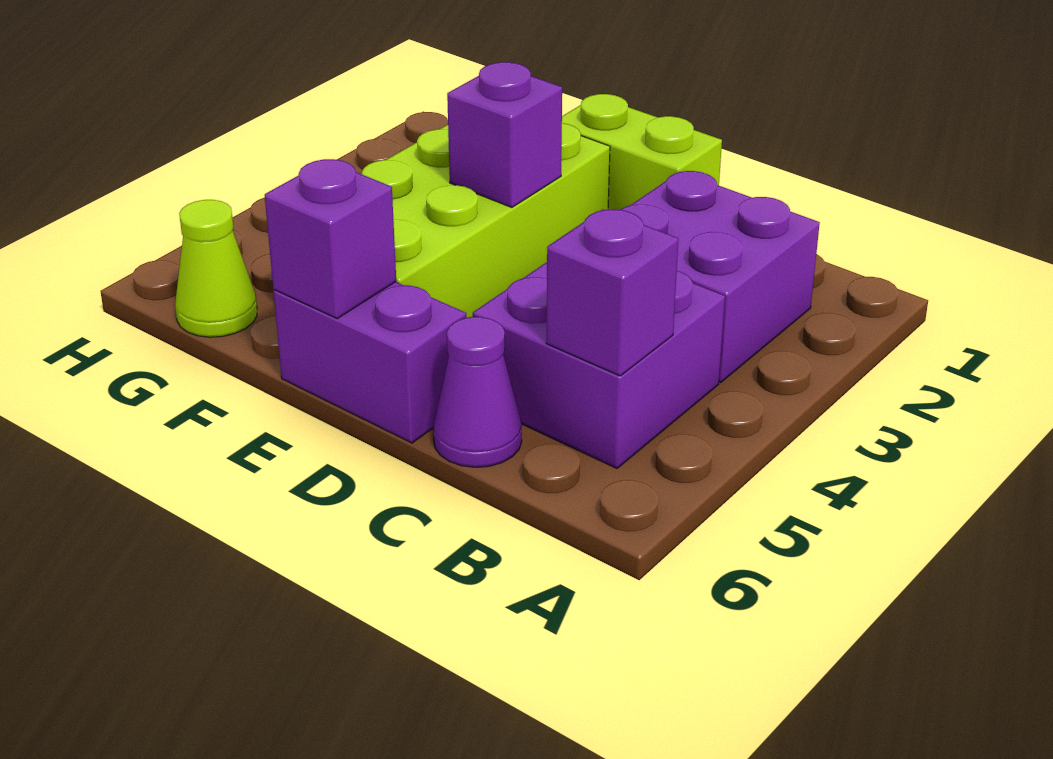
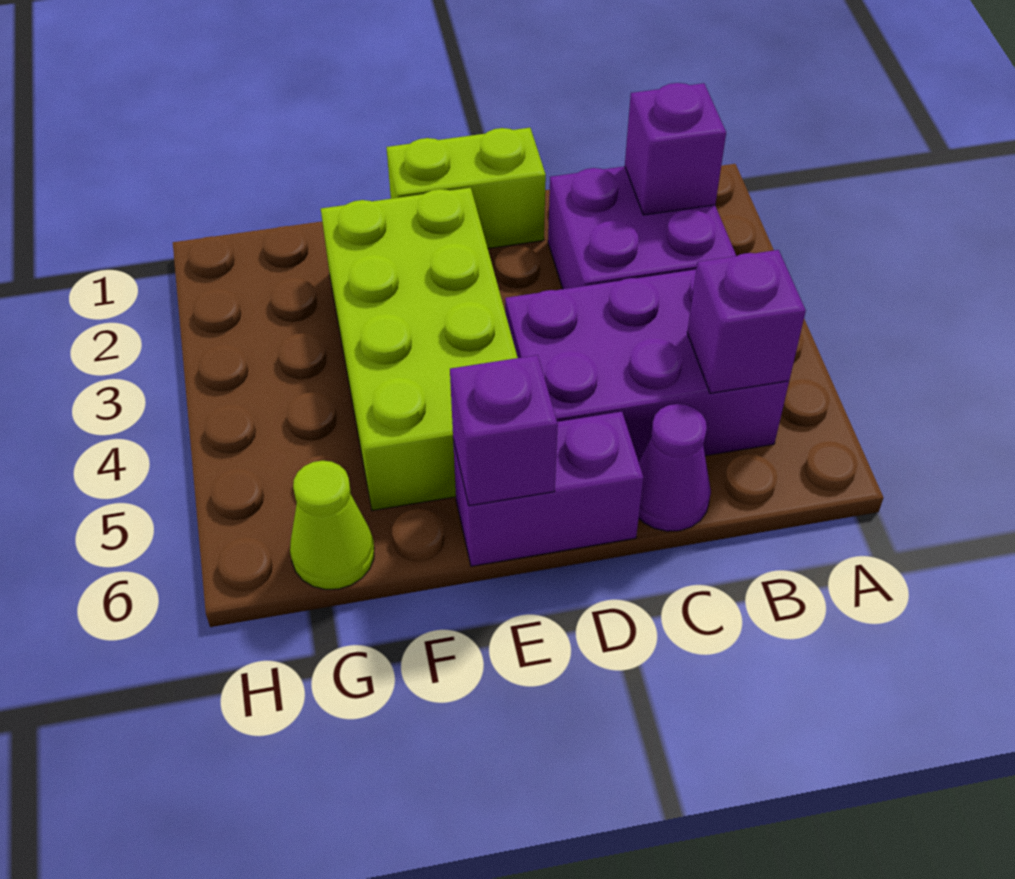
purple brick B4:C5 level 1 -> purple brick B4:D5 level 1
purple brick E3 level 2 -> purple brick B2 level 2

